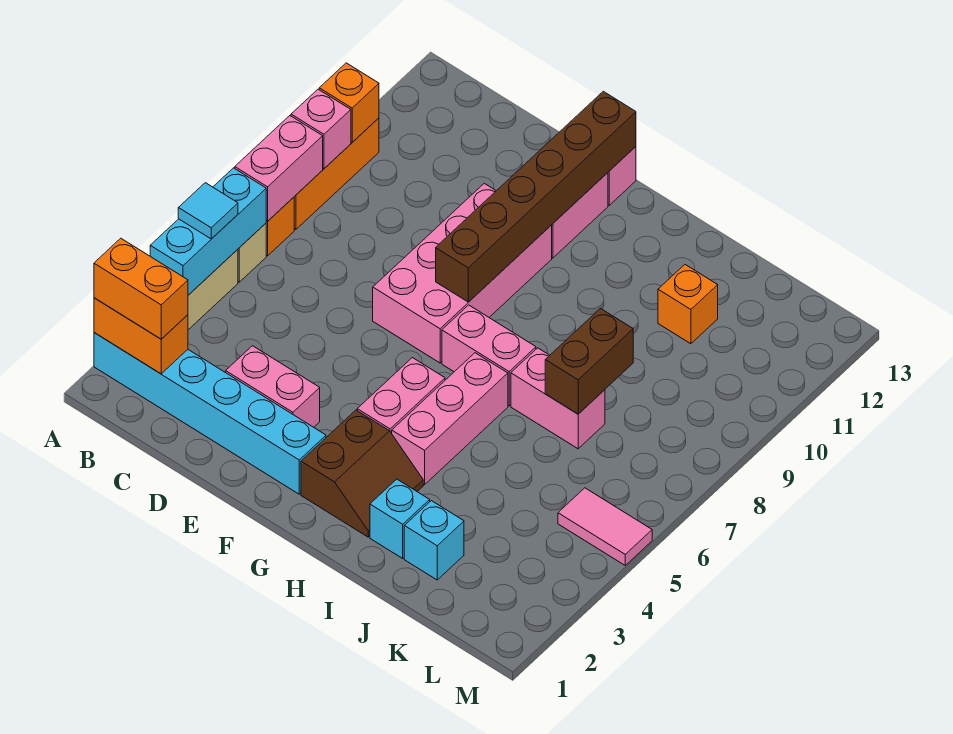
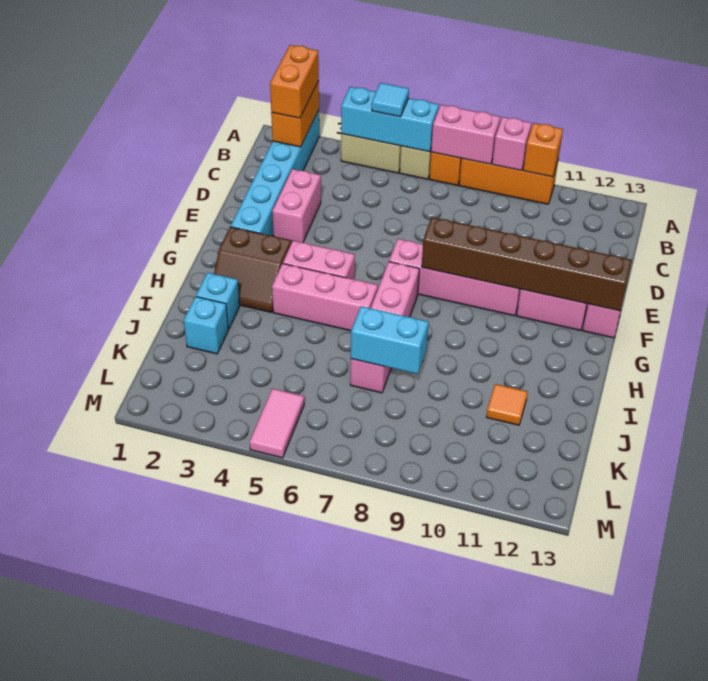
pink brick E7:F10 level 1 -> pink brick F7:F10 level 1
brown brick J7:J8 level 2 -> cyan brick J7:J8 level 2
orange brick J11 level 1 -> orange tile J11 level 1

